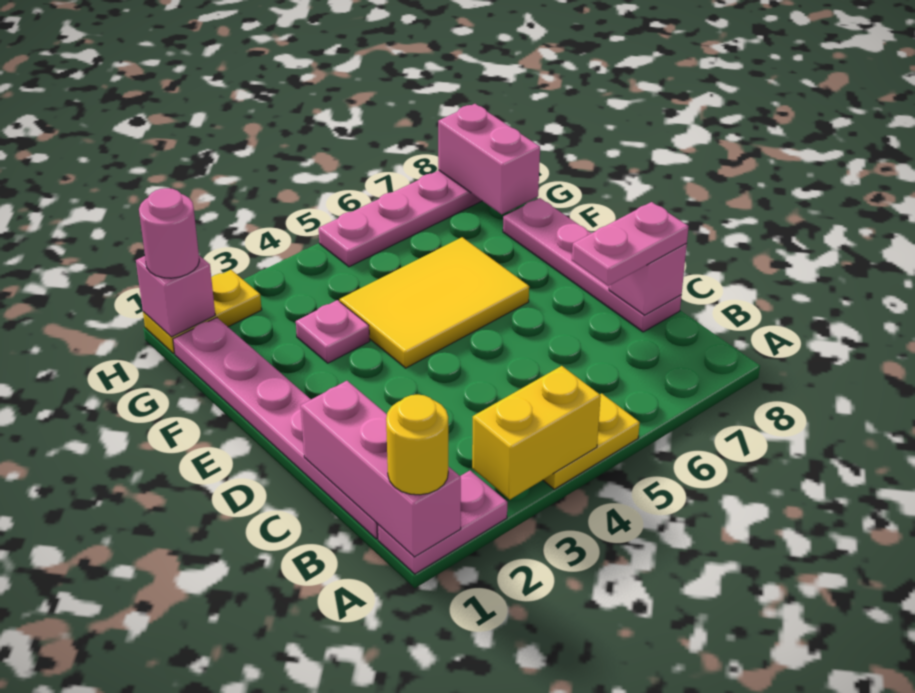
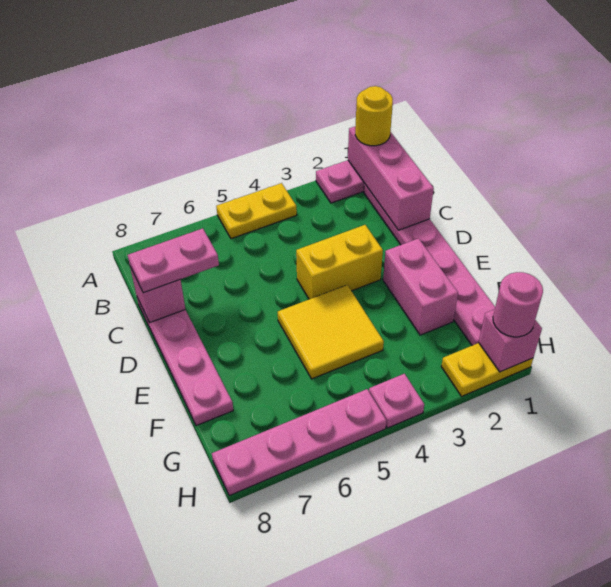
yellow brick A3:A4 level 2 -> yellow brick D3:D4 level 1
yellow tile E4:F6 level 1 -> yellow tile E4:F5 level 1
pink plate F3 level 1 -> pink plate H4 level 1
pink brick G8:H8 level 2 -> pink brick E2:F2 level 1

